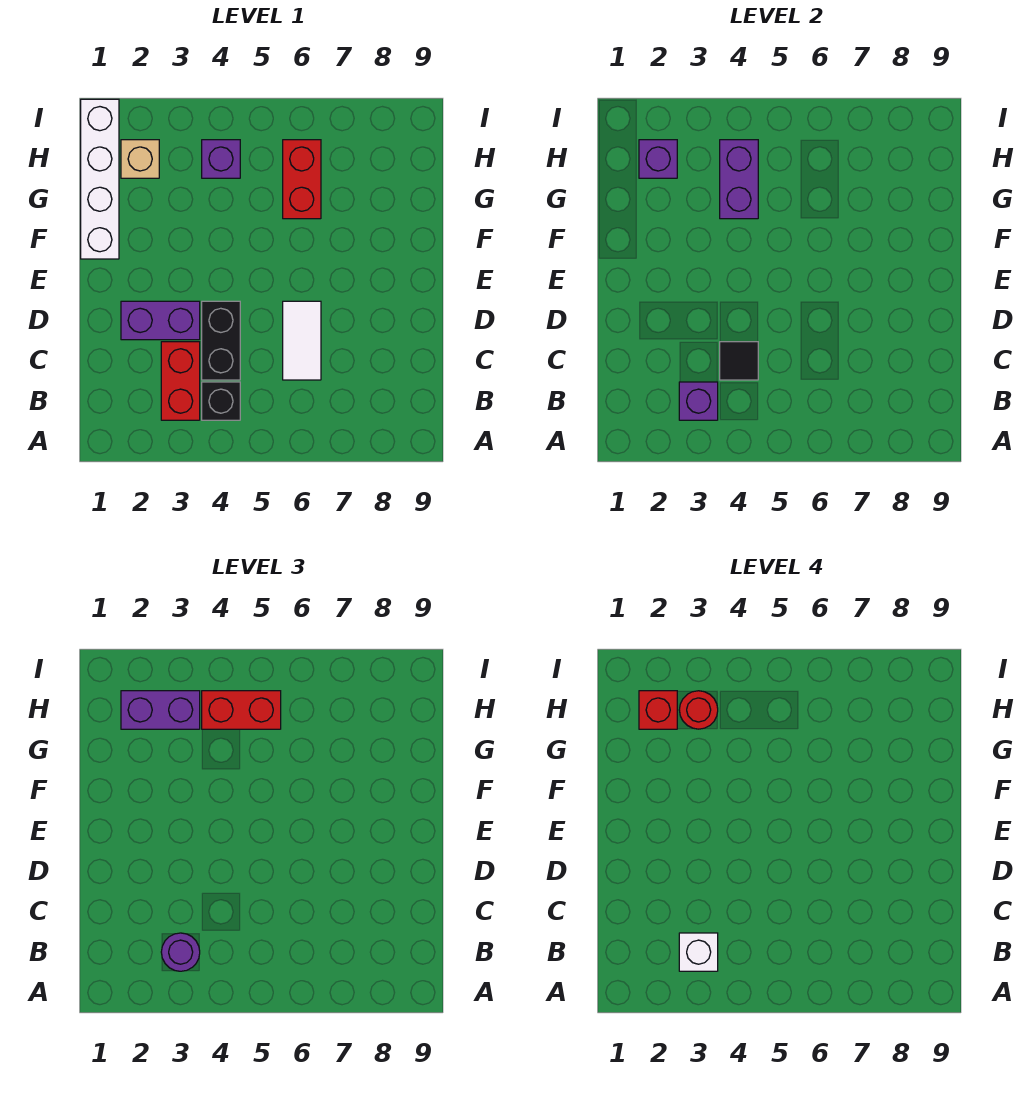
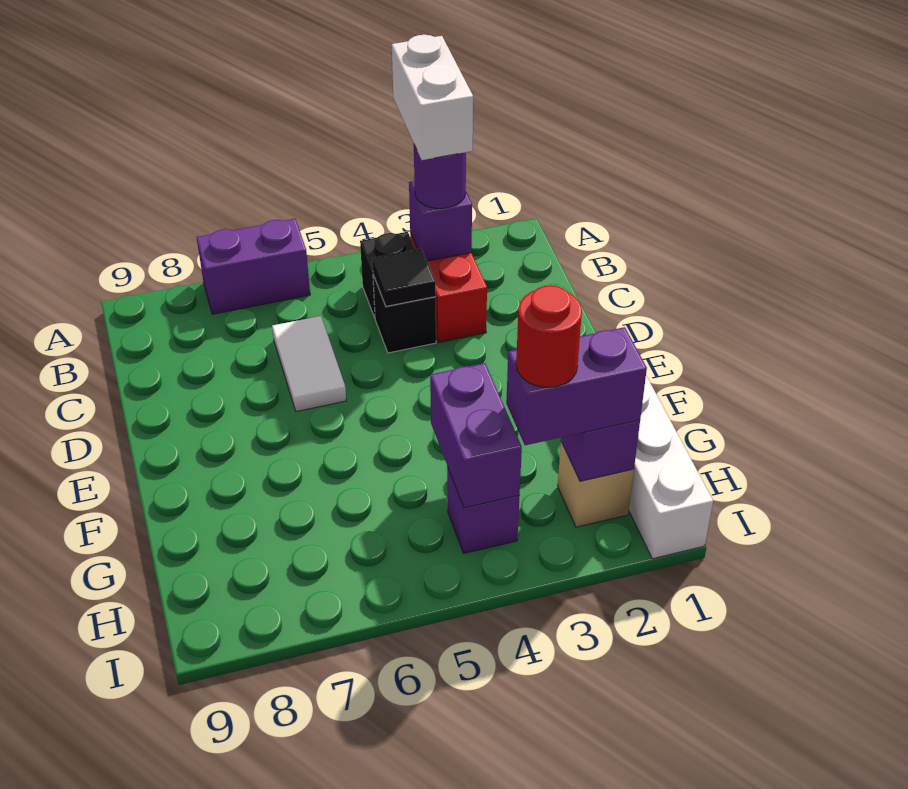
white brick B3 level 4 -> white brick A3:B3 level 4
black brick C4:D4 level 1 -> black brick C4 level 1
purple brick D2:D3 level 1 -> purple brick A6:A7 level 1
red brick G6:H6 level 1 -> none
red brick H2 level 4 -> none
red brick H4:H5 level 3 -> none

